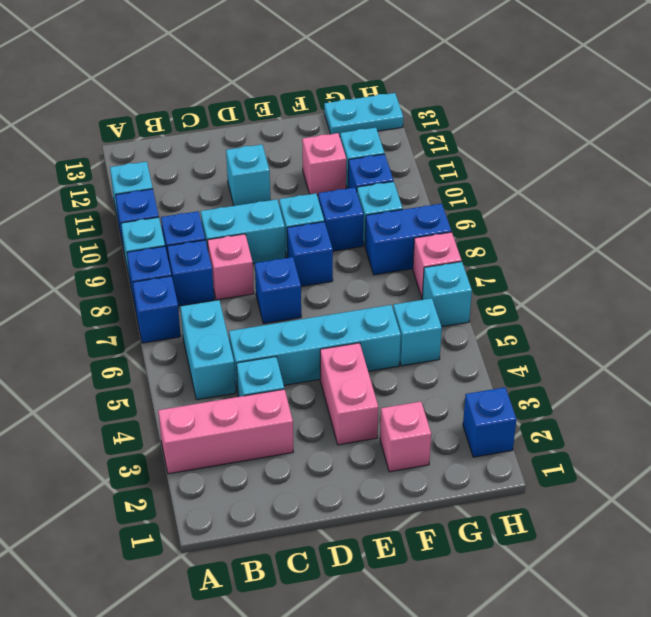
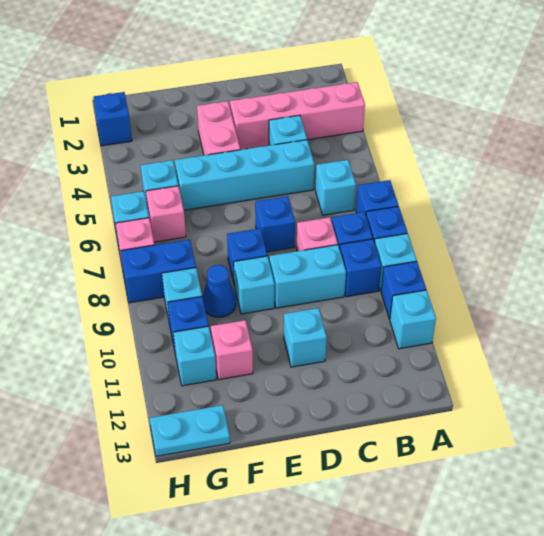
pink brick A3:C3 level 1 -> pink brick A3:D3 level 1
cyan brick B5:B6 level 1 -> cyan brick B6 level 1
pink brick F2 level 1 -> pink brick G6 level 1
blue brick F9 level 1 -> blue cone F9 level 1

